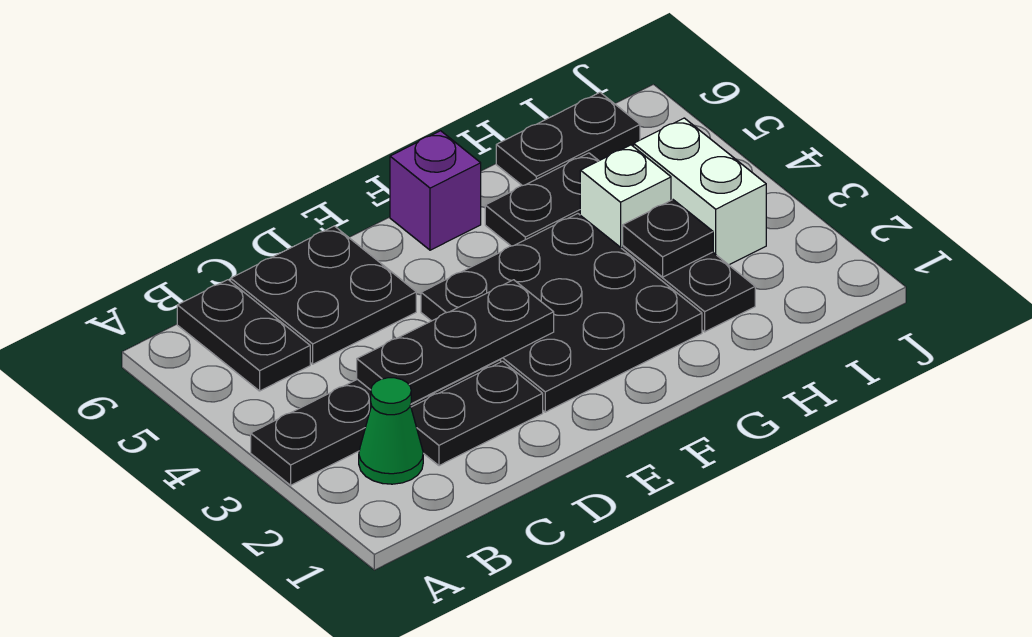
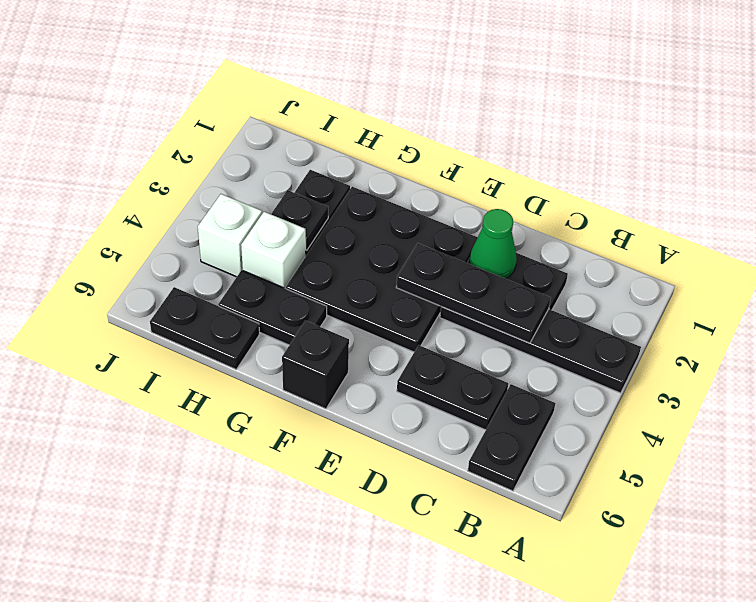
green cone B2 level 1 -> green cone D2 level 2
black plate C5:D6 level 1 -> black plate C5:D5 level 1
purple brick F6 level 1 -> black brick F6 level 1
white brick I3:I4 level 1 -> white brick I4 level 1

